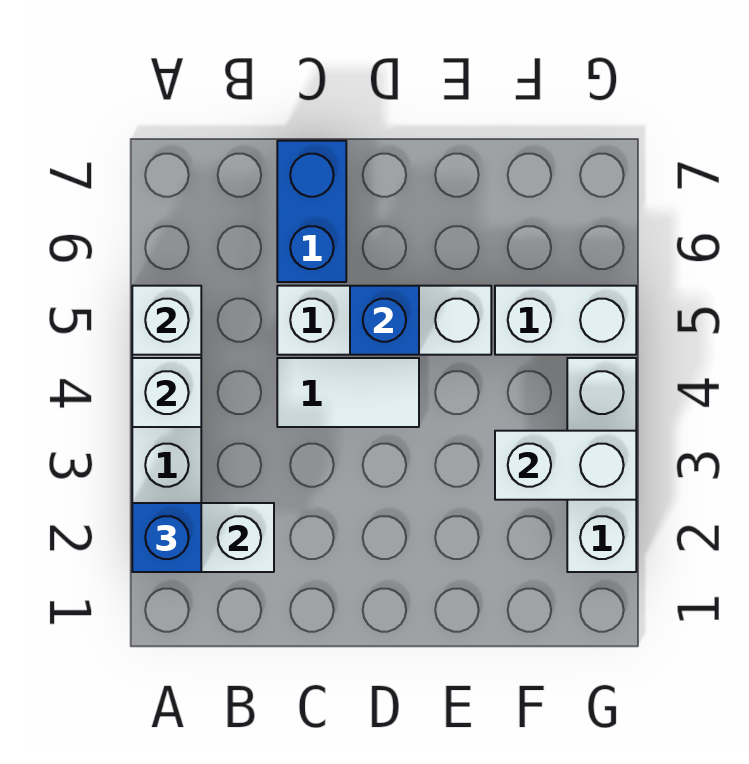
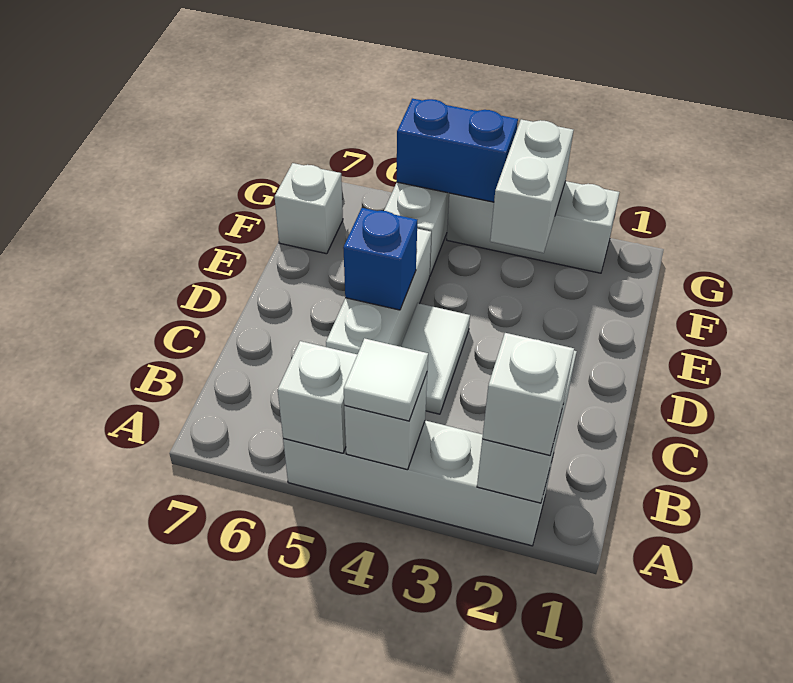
blue brick A2 level 3 -> white brick A2 level 3
none -> white tile A4 level 3
blue brick C6:C7 level 1 -> blue brick G4:G5 level 2
none -> white brick F7 level 1

